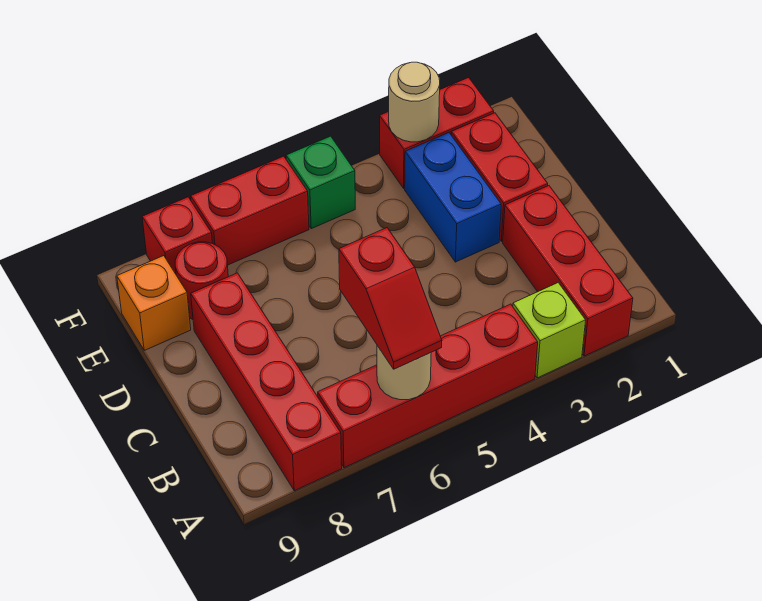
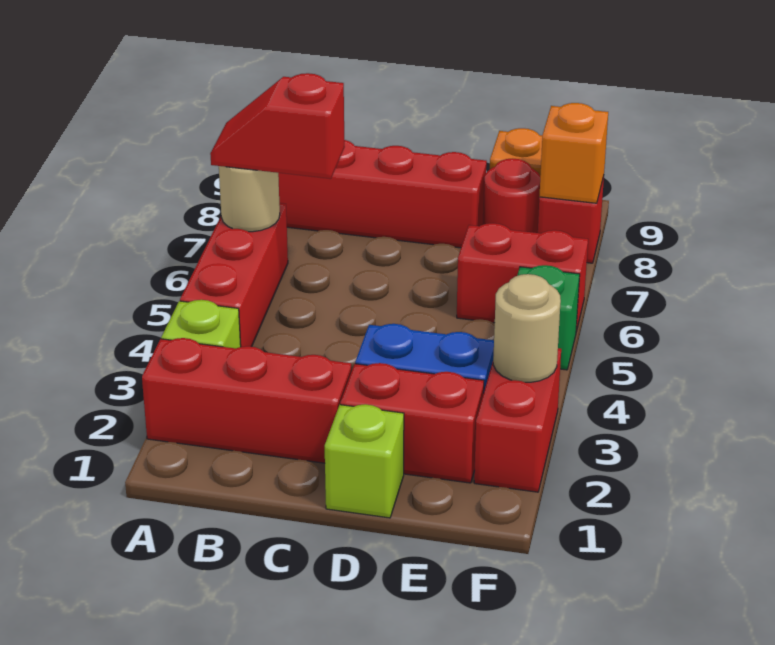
red brick A4:A7 level 1 -> red brick A4:A6 level 1
none -> lime brick D1 level 1
red brick F6:F7 level 1 -> red brick E6:F6 level 1
none -> orange brick F8 level 2

